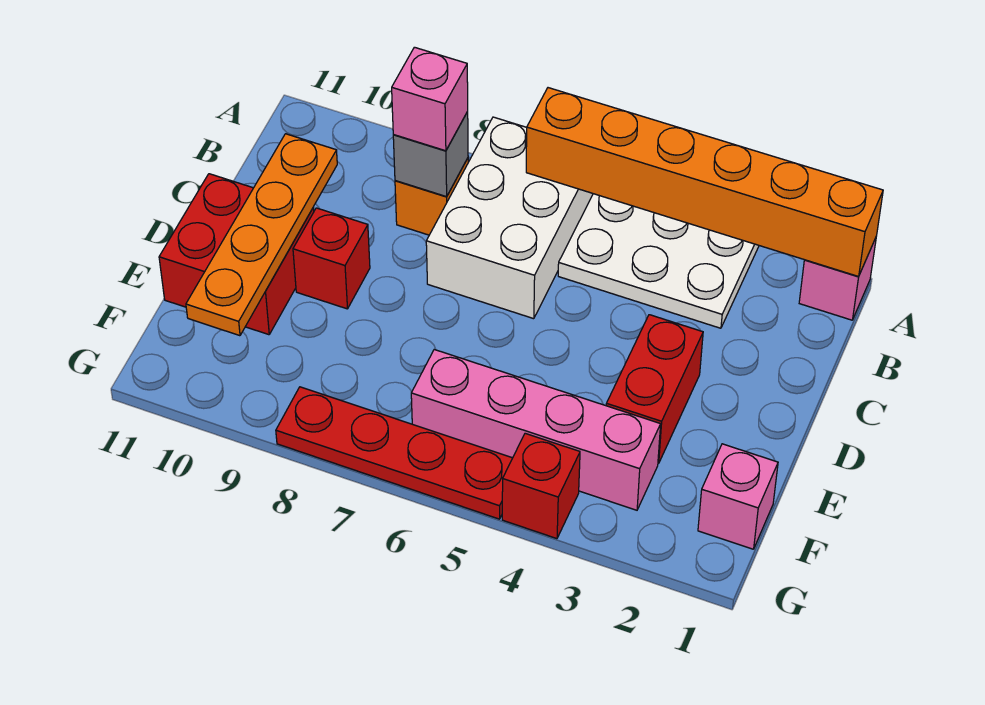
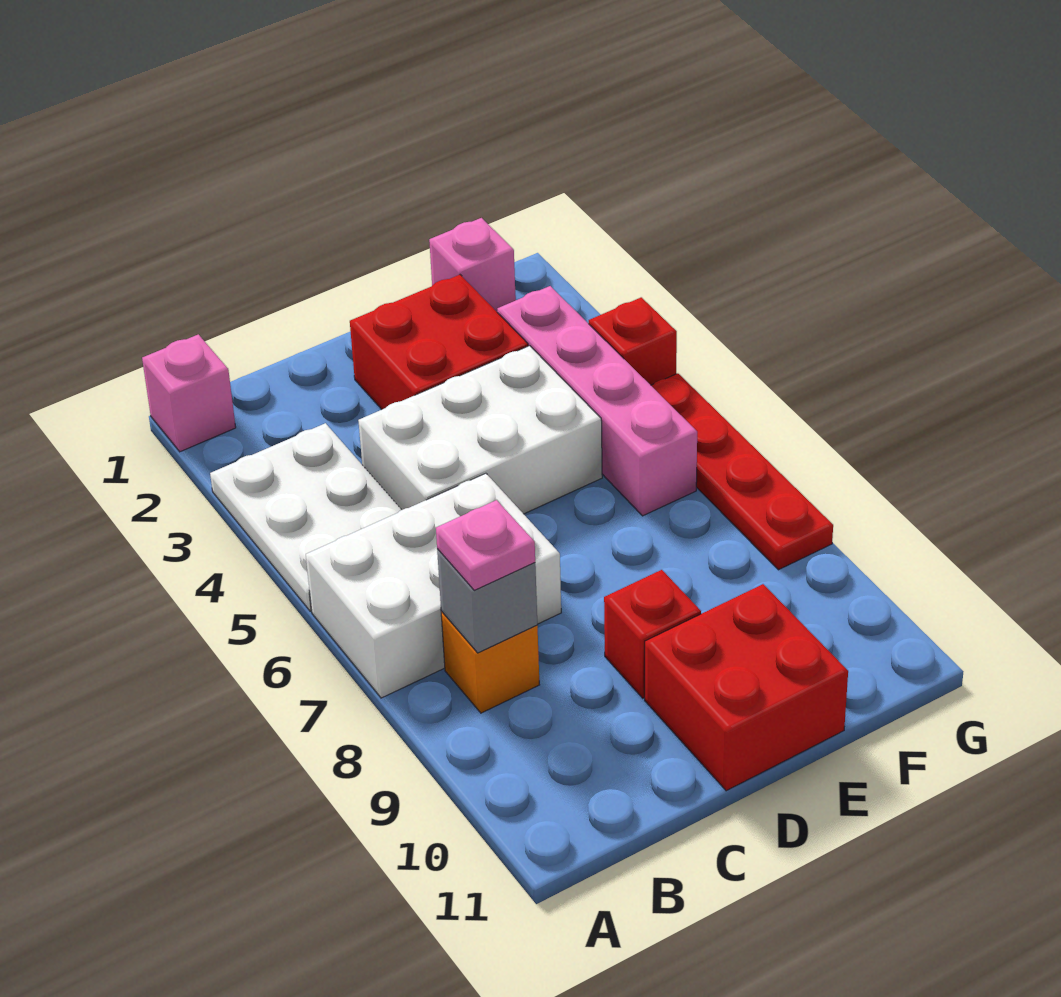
orange brick A1:A6 level 2 -> none
pink brick B8 level 3 -> pink plate B8 level 3
none -> white brick C4:E5 level 1
orange plate C10:F10 level 2 -> none
red brick D3:E3 level 1 -> red brick D2:E3 level 1

